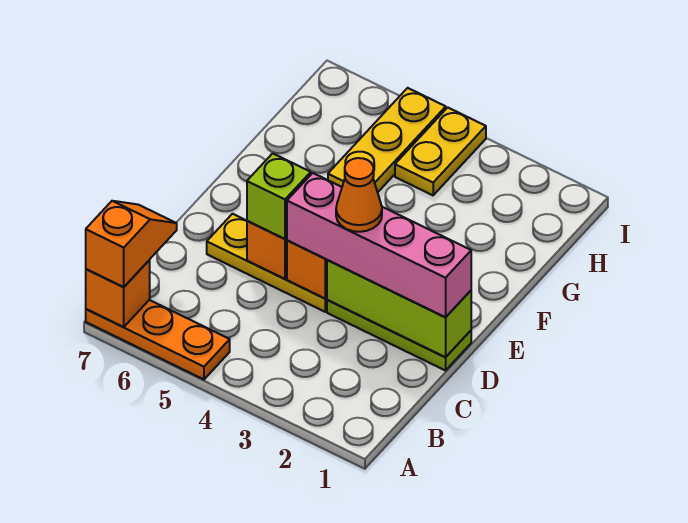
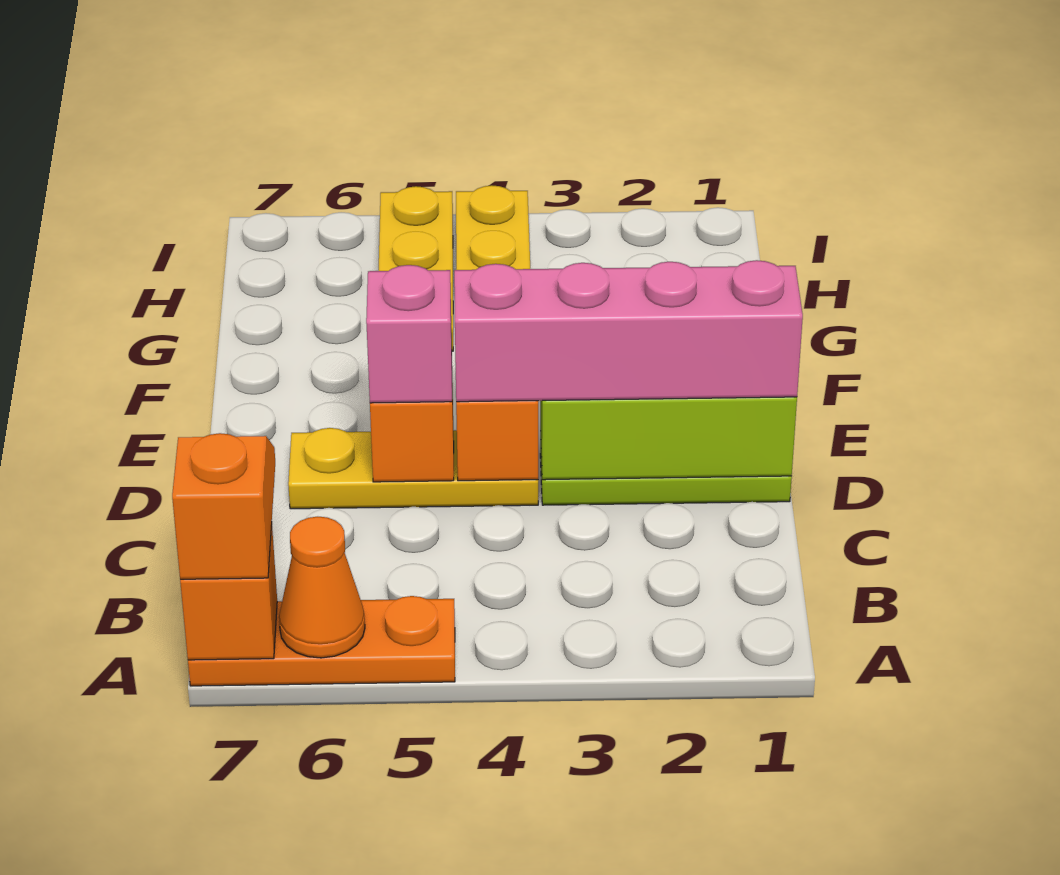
orange cone D3 level 4 -> orange cone A6 level 2
lime brick D5 level 3 -> pink brick D5 level 3

